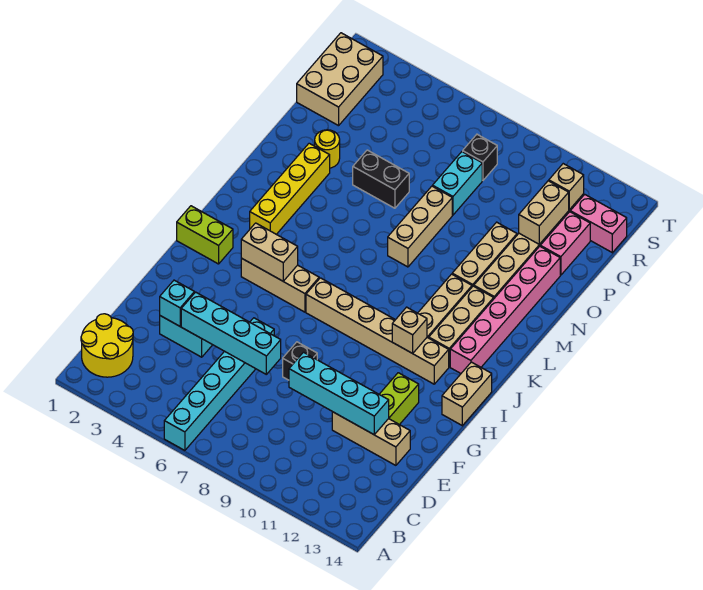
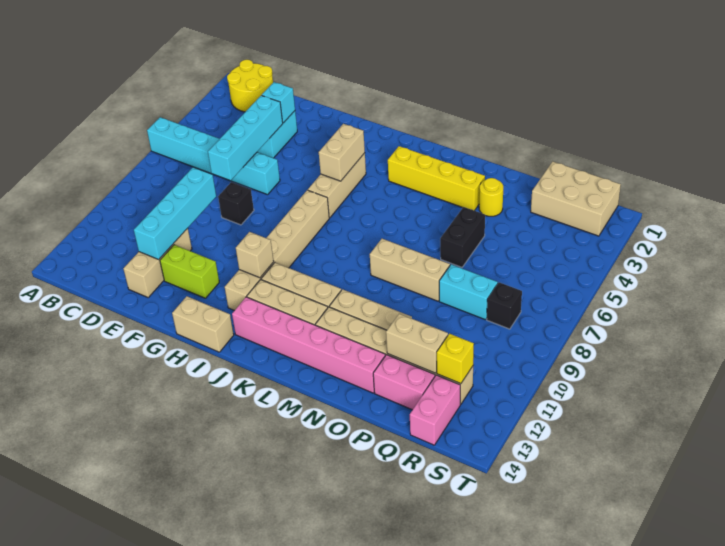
lime brick I1:I2 level 1 -> none
tan brick R12 level 2 -> yellow brick R12 level 2

